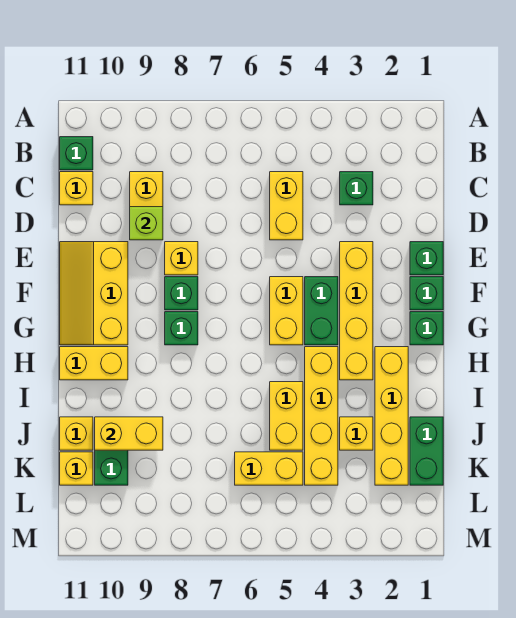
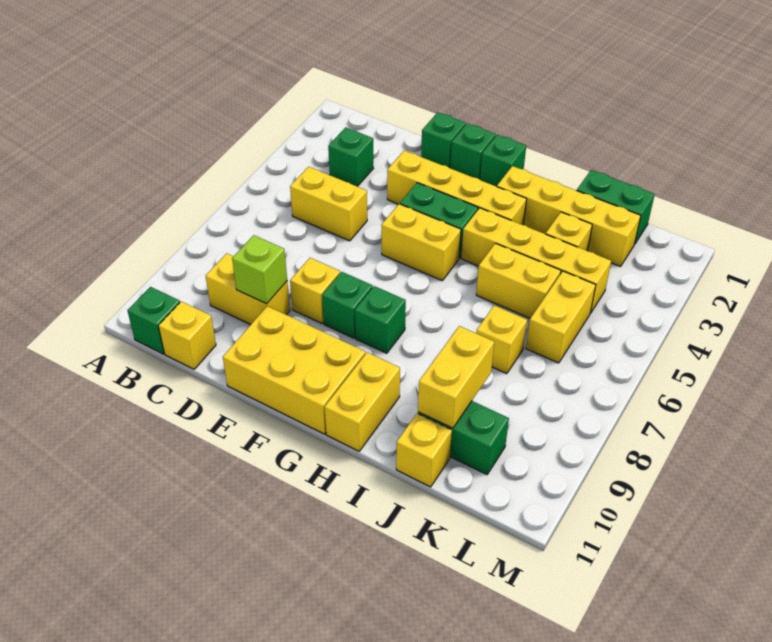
yellow slope E10:G11 level 1 top 10 -> yellow brick E10:G11 level 1
yellow brick K11 level 1 -> yellow brick J7 level 1

